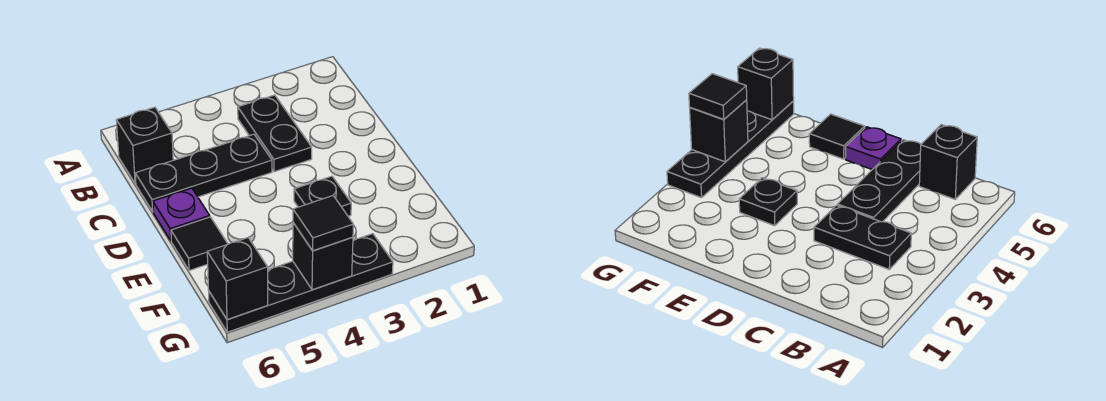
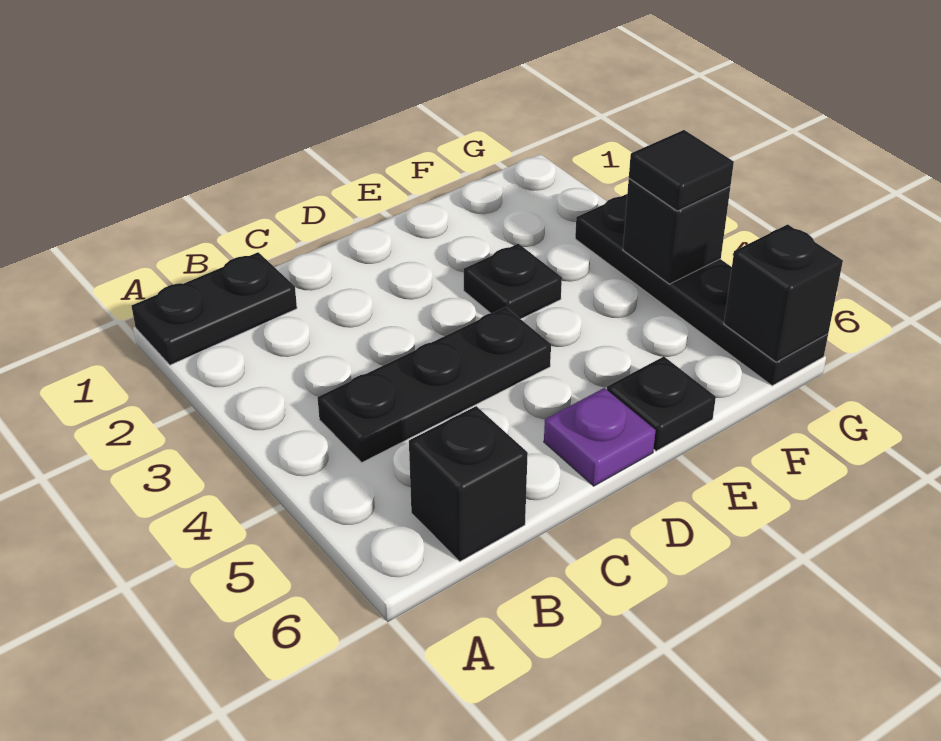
black plate B3:C3 level 1 -> black plate A1:B1 level 1
black plate C4:C6 level 1 -> black plate B4:D4 level 1
black tile E6 level 1 -> black plate E6 level 1

